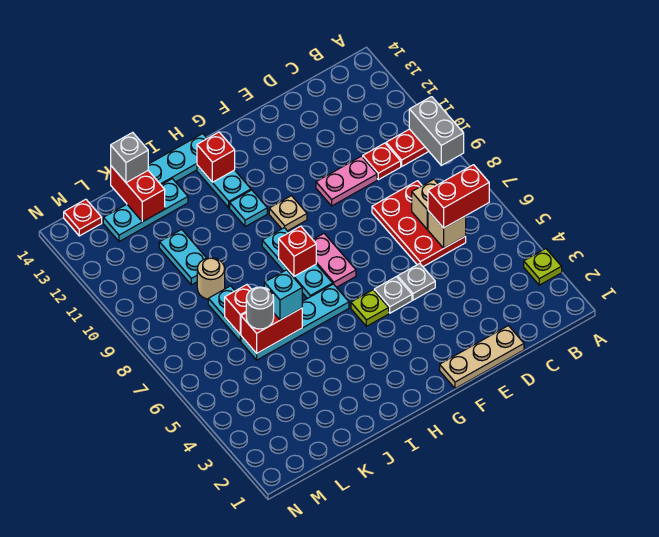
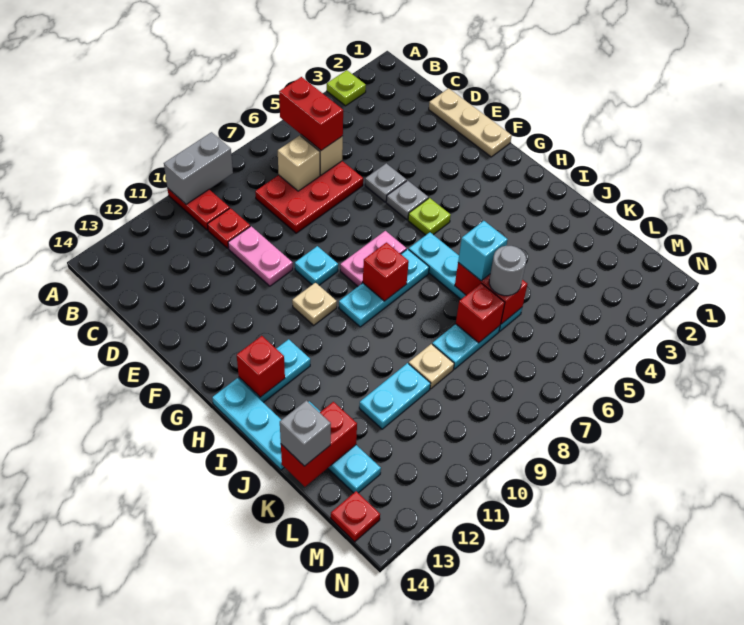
cyan plate H11 level 1 -> cyan plate F9 level 1
tan round brick K9 level 1 -> tan plate K9 level 1

